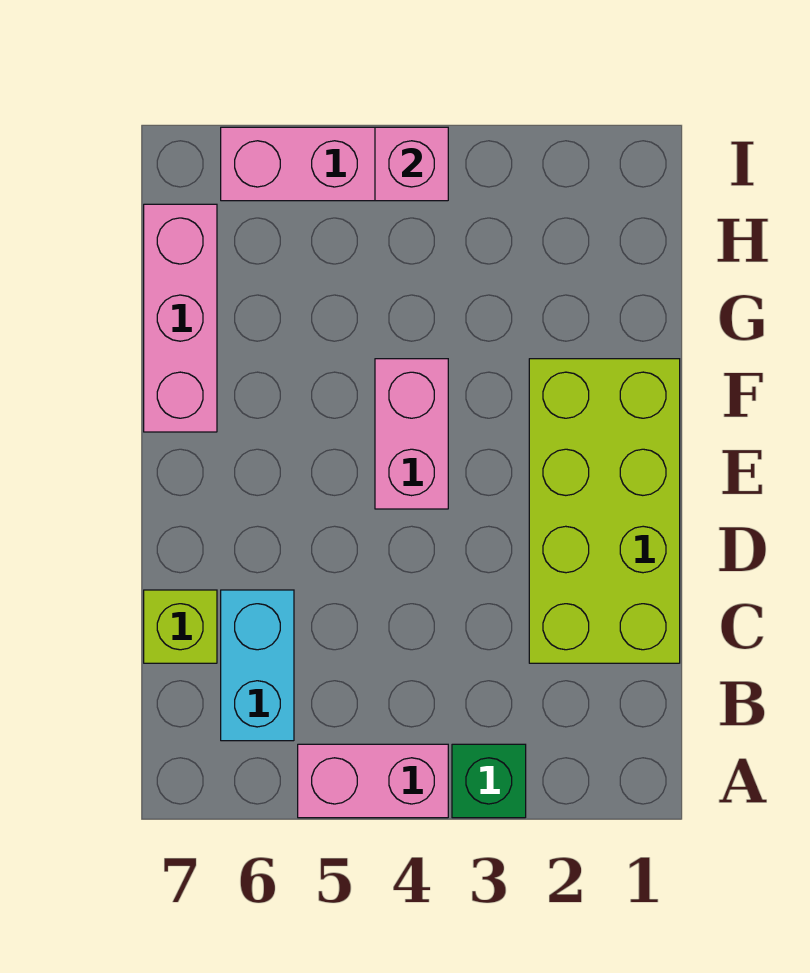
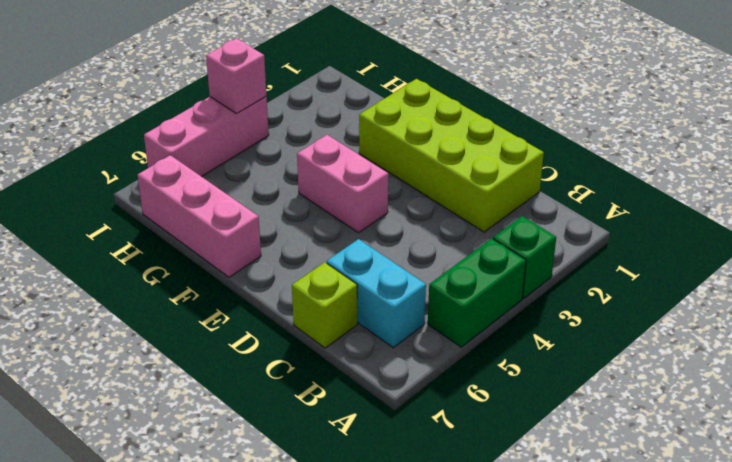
pink brick A4:A5 level 1 -> green brick A4:A5 level 1

